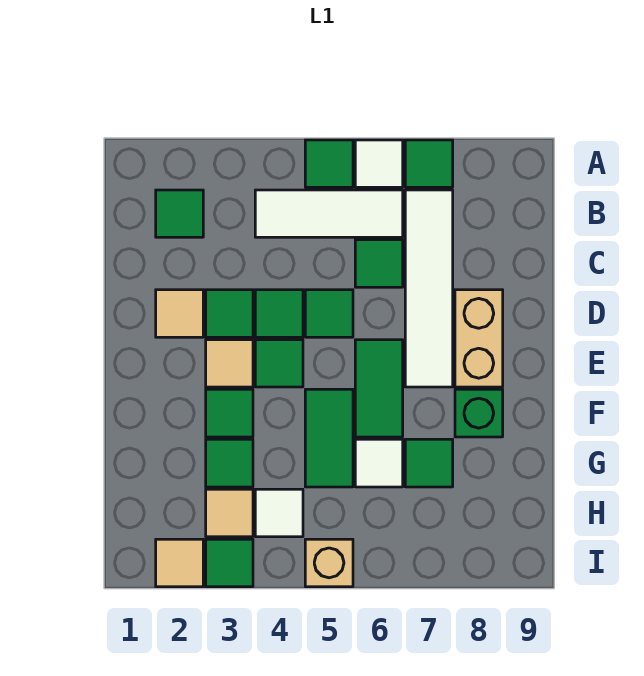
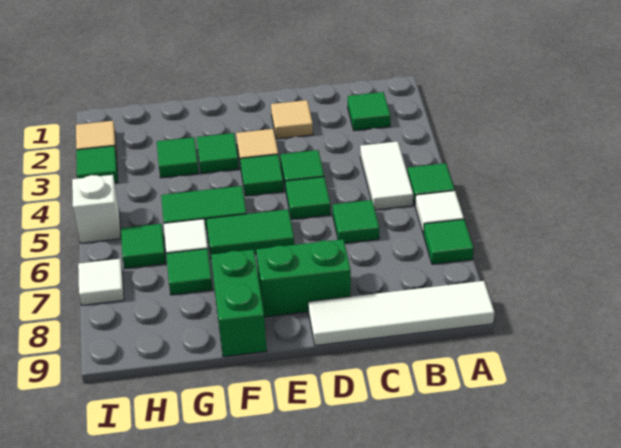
white tile B4:B6 level 1 -> white tile B4:B5 level 1
white tile B7:E7 level 1 -> white tile A9:D9 level 1
green tile D3 level 1 -> green tile H6 level 1
tan brick D8:E8 level 1 -> green brick D8:E8 level 1
green brick F8 level 1 -> green brick F8:F9 level 1
tan tile H3 level 1 -> none
white tile H4 level 1 -> white tile I7 level 1
tan brick I5 level 1 -> white brick I5 level 1

